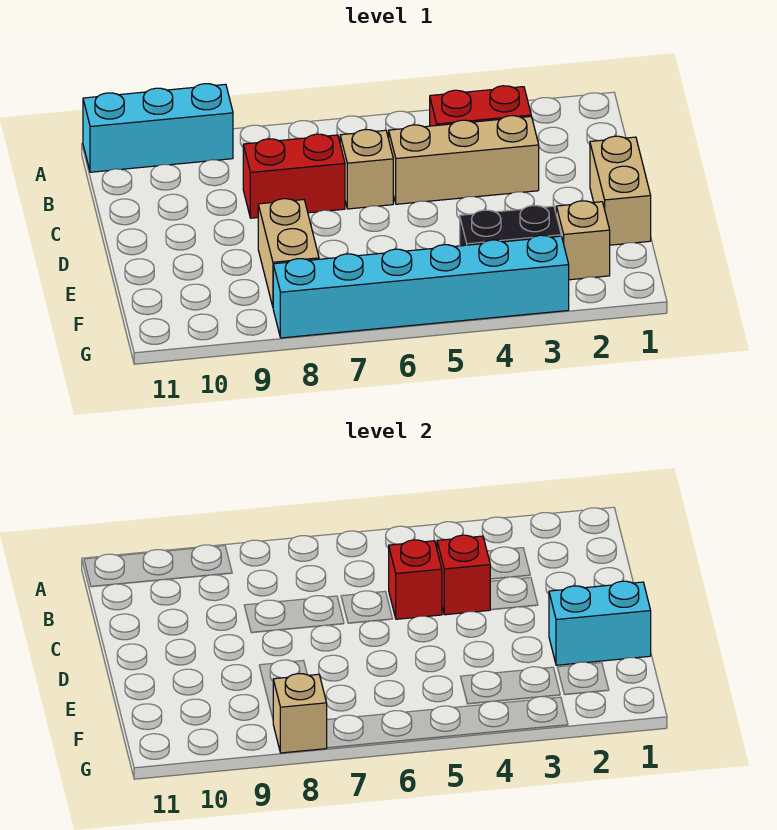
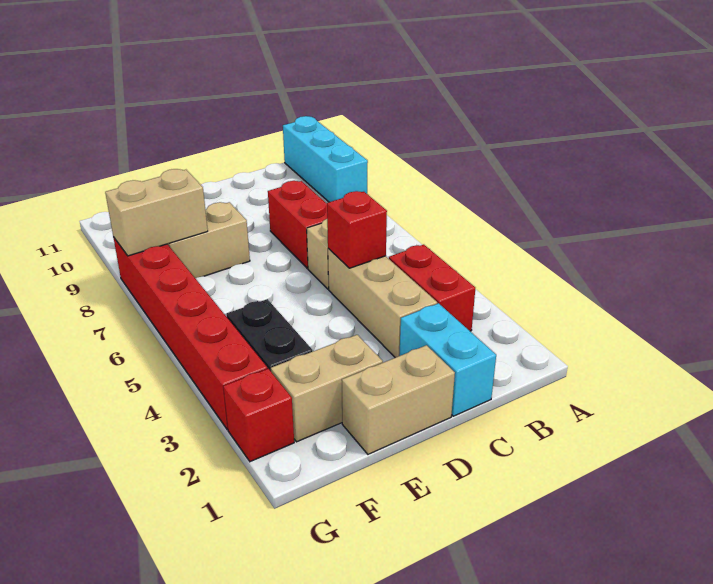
red brick C4 level 2 -> red brick G2 level 1
cyan brick E1:E2 level 2 -> cyan brick C1:C2 level 1
tan brick F2 level 1 -> tan brick E2:F2 level 1
cyan brick G3:G8 level 1 -> red brick G3:G8 level 1
tan brick G8 level 2 -> tan brick F8:G8 level 2

